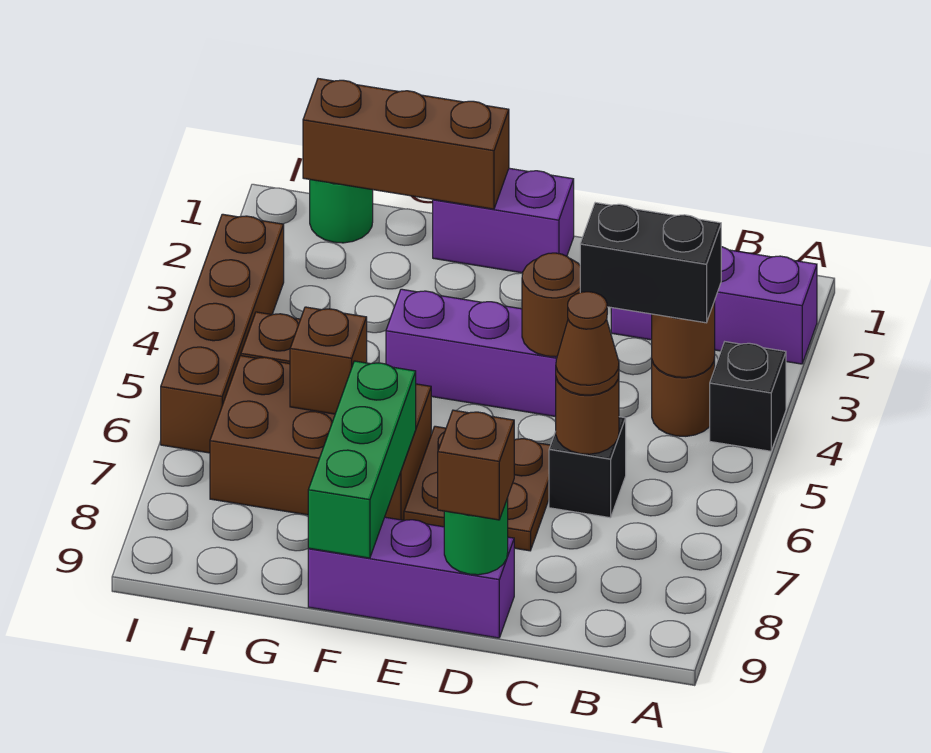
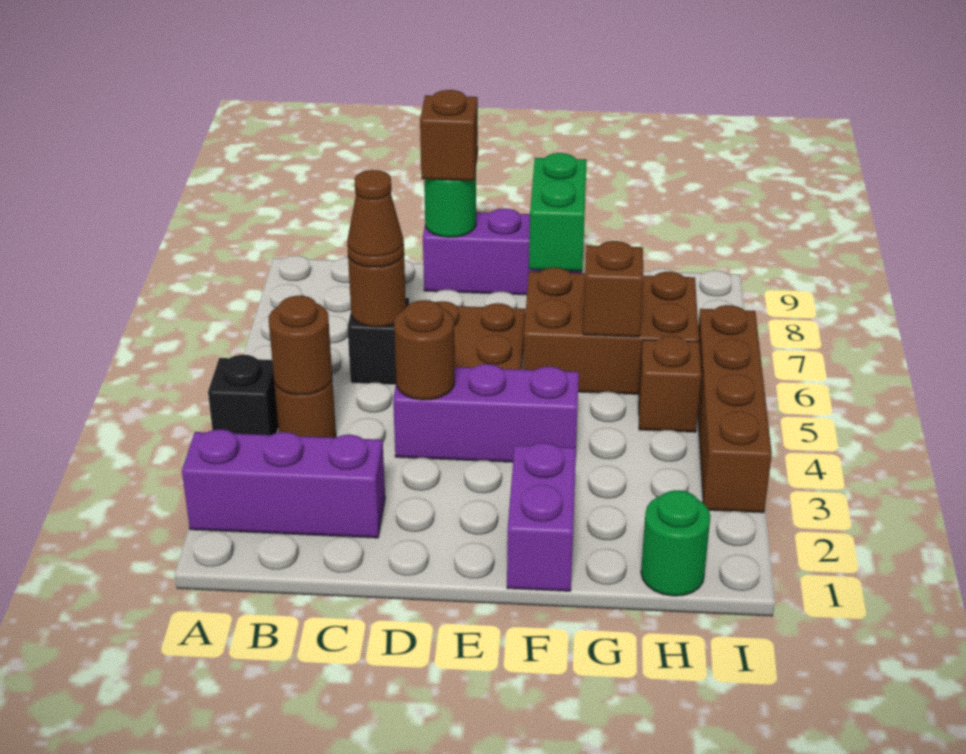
black brick B4:C4 level 3 -> none
purple brick E1:F1 level 1 -> purple brick F1:F2 level 1
brown brick F1:H1 level 2 -> none
green brick F7:F9 level 2 -> green brick F8:F9 level 2

